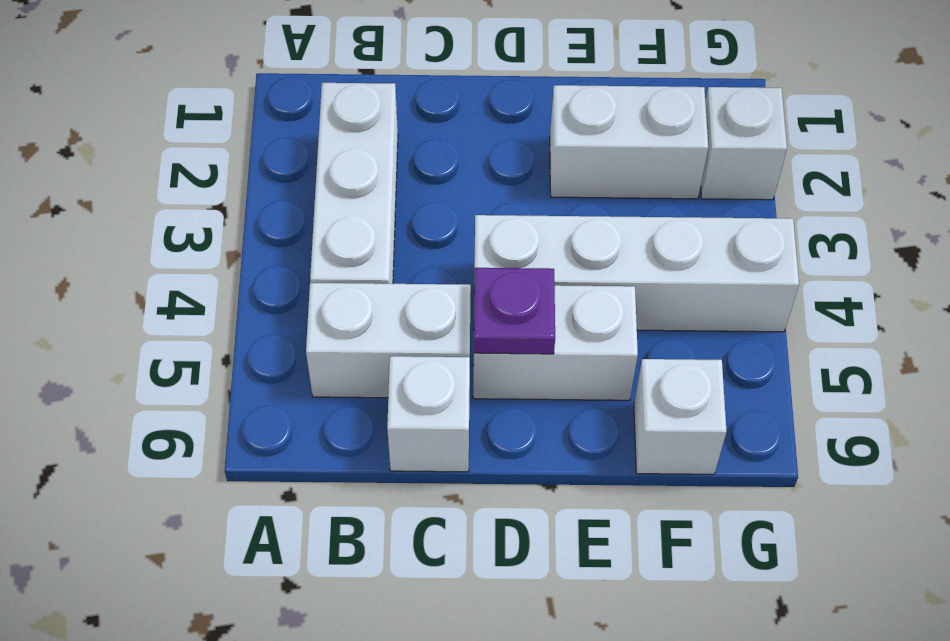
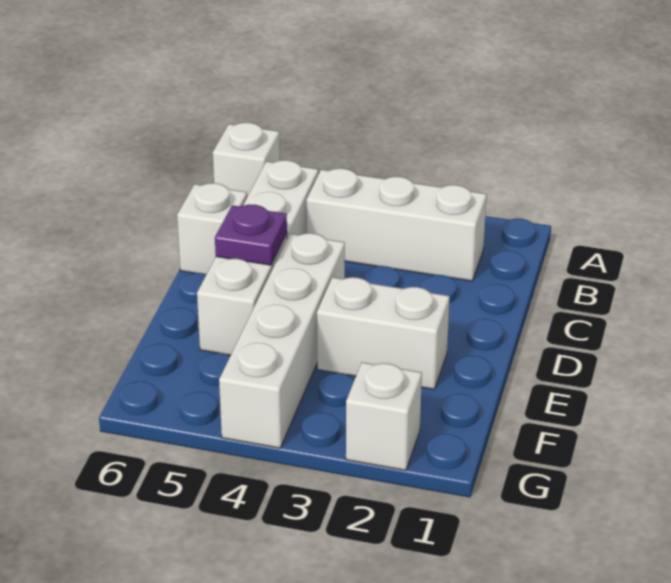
white brick E2:F2 level 1 -> white brick E2:E3 level 1
white brick F6 level 1 -> white brick A6 level 1

